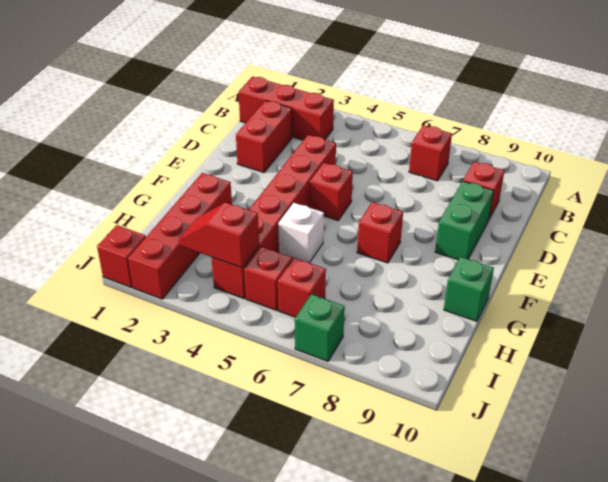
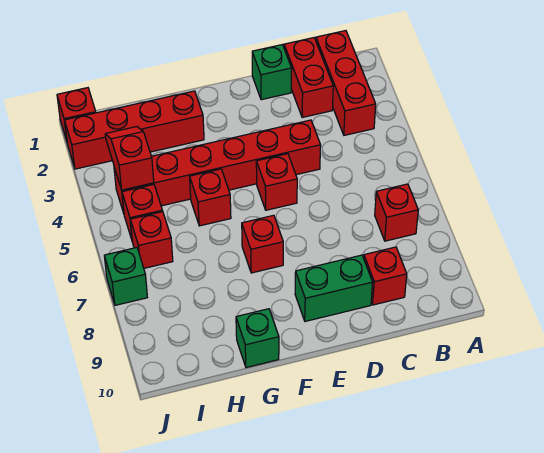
red brick C2:D2 level 1 -> red brick C1:C2 level 1
none -> green brick D1 level 1
white brick G5 level 1 -> red brick G5 level 1

